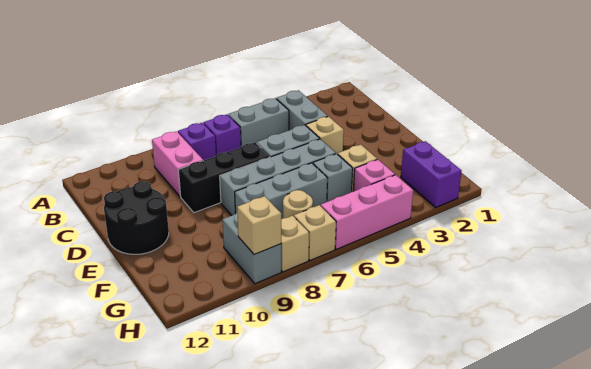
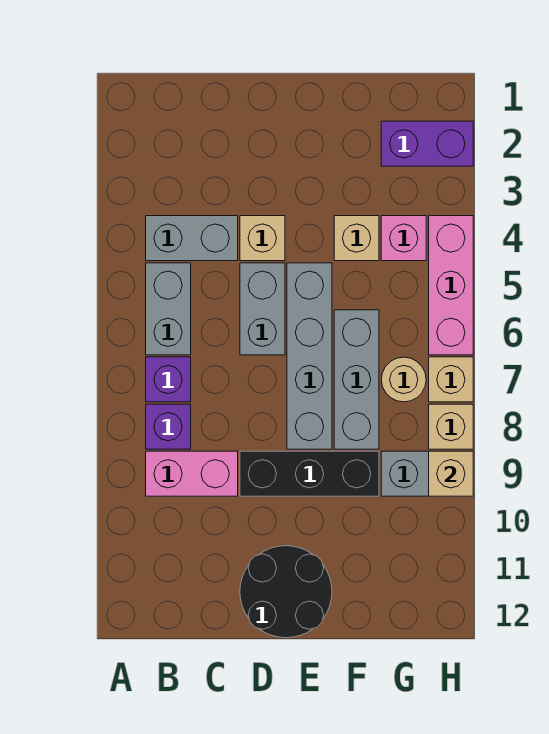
black brick D7:D9 level 1 -> black brick D9:F9 level 1
grey brick F5 level 1 -> none

